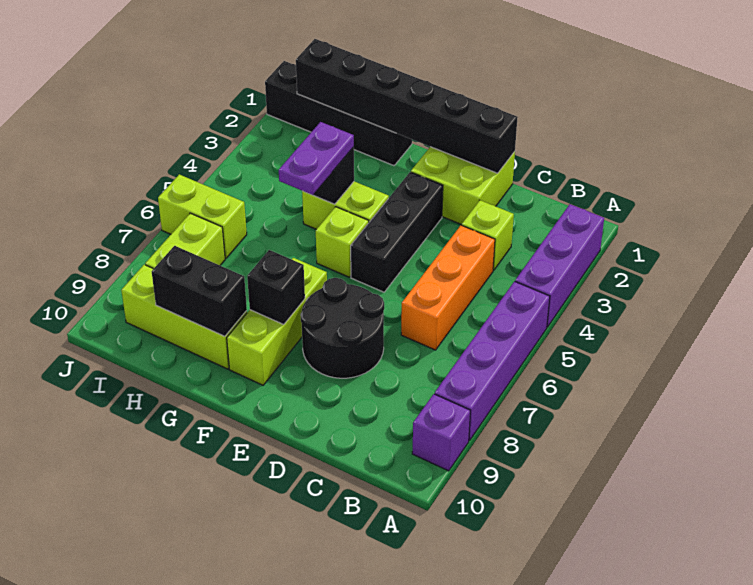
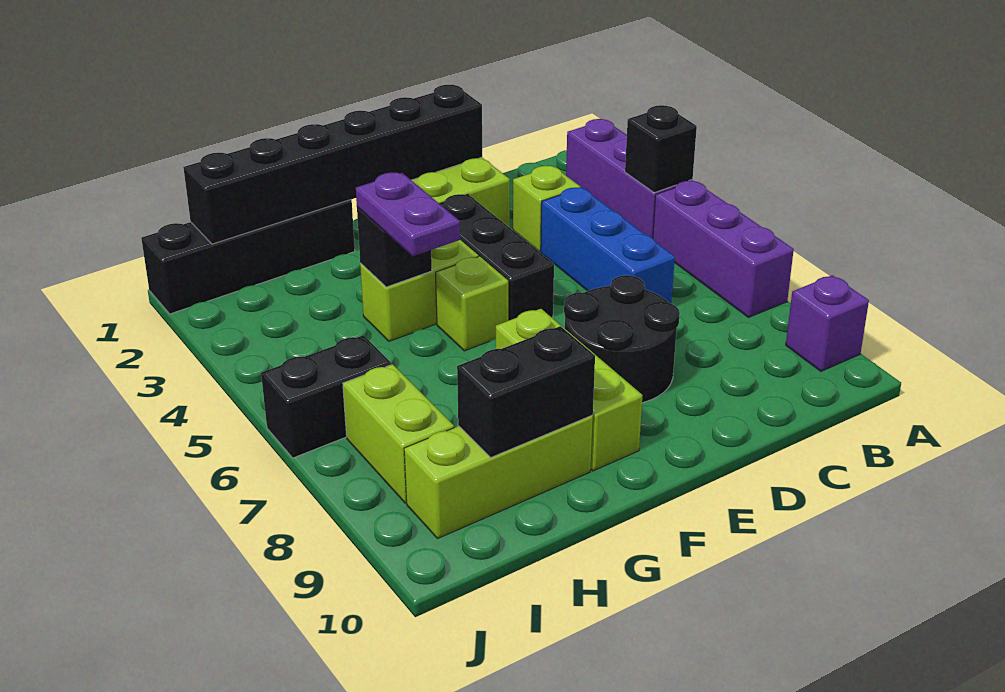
purple brick A5:A8 level 1 -> purple brick A5:A7 level 1
orange brick C4:C6 level 1 -> blue brick C4:C6 level 1
black brick F8 level 2 -> black brick A4 level 2
lime brick I6:J6 level 1 -> black brick I6:J6 level 1

